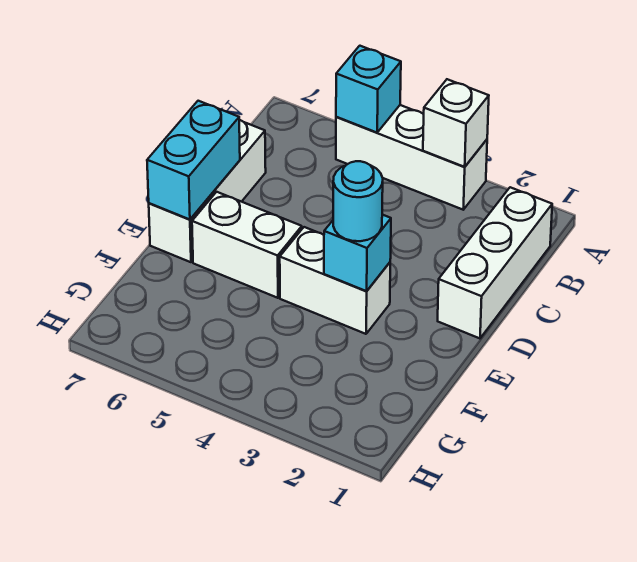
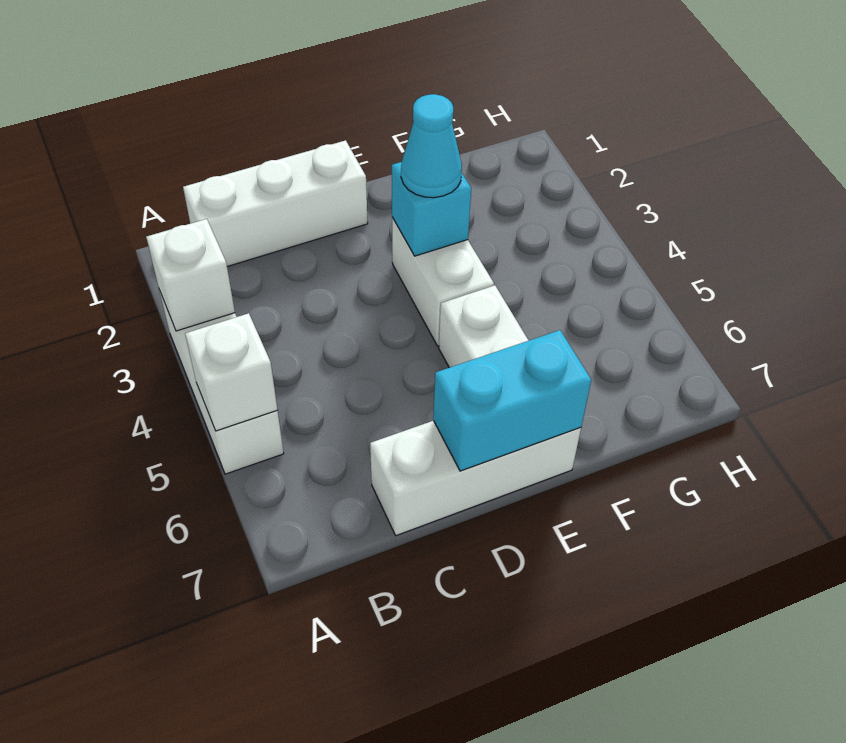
cyan brick A5 level 2 -> white brick A5 level 2
cyan round brick E3 level 3 -> cyan cone E3 level 3

